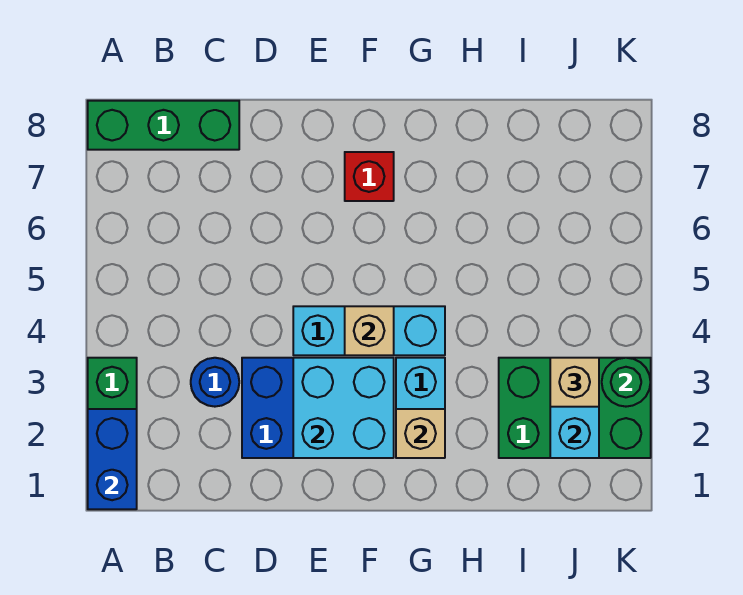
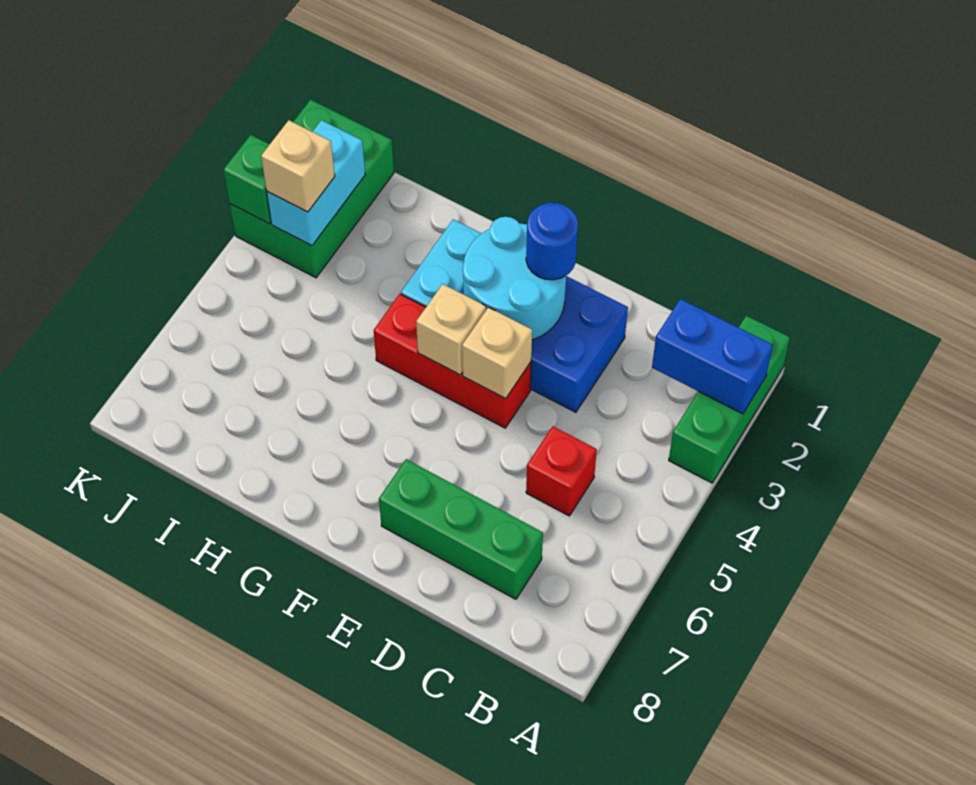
blue brick A1:A2 level 2 -> blue brick A2:B2 level 2
green brick A8:C8 level 1 -> green brick C7:E7 level 1
blue round brick C3 level 1 -> blue round brick E2 level 3
cyan brick E2:F3 level 2 -> cyan round brick E2:F3 level 2
cyan brick E4:G4 level 1 -> red brick E4:G4 level 1
red brick F7 level 1 -> red brick C5 level 1
tan brick G2 level 2 -> tan brick E4 level 2
green brick I2:K3 level 1 -> green brick J1:K3 level 1
green round brick K3 level 2 -> green brick K3 level 2

